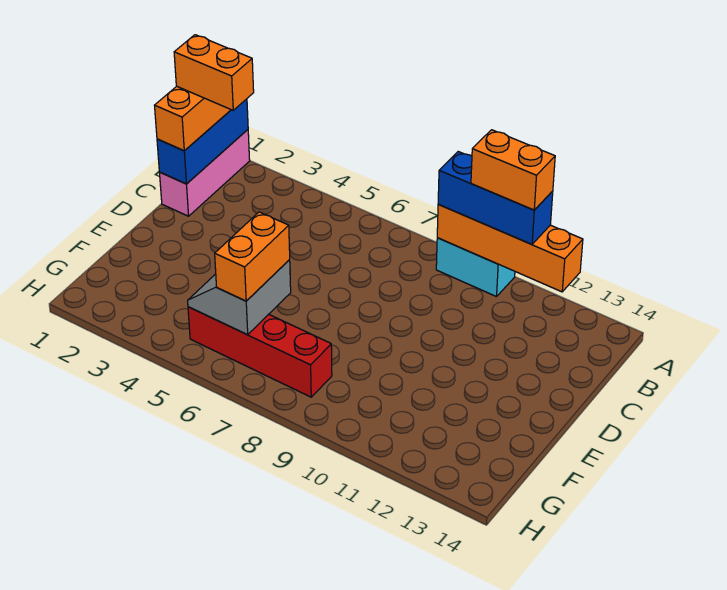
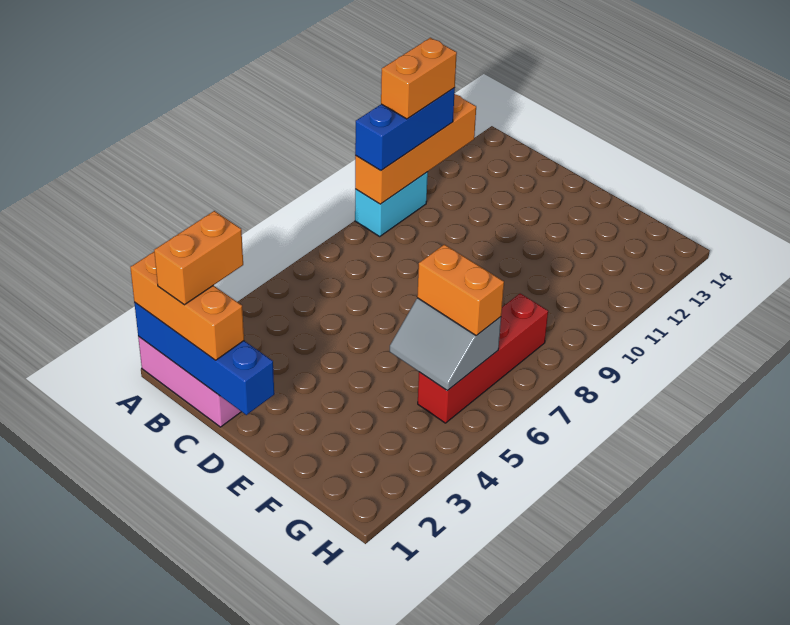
blue brick A1:C1 level 2 -> blue brick A1:D1 level 2

